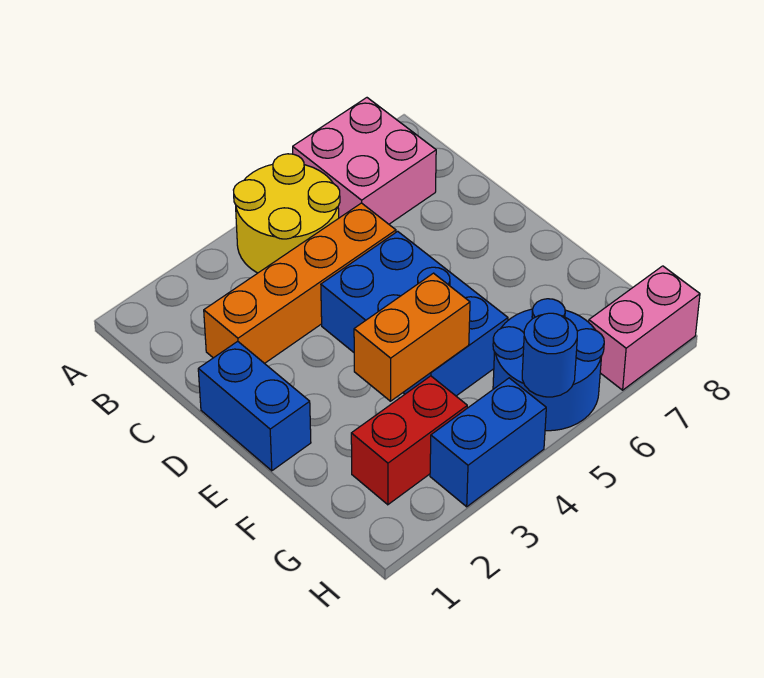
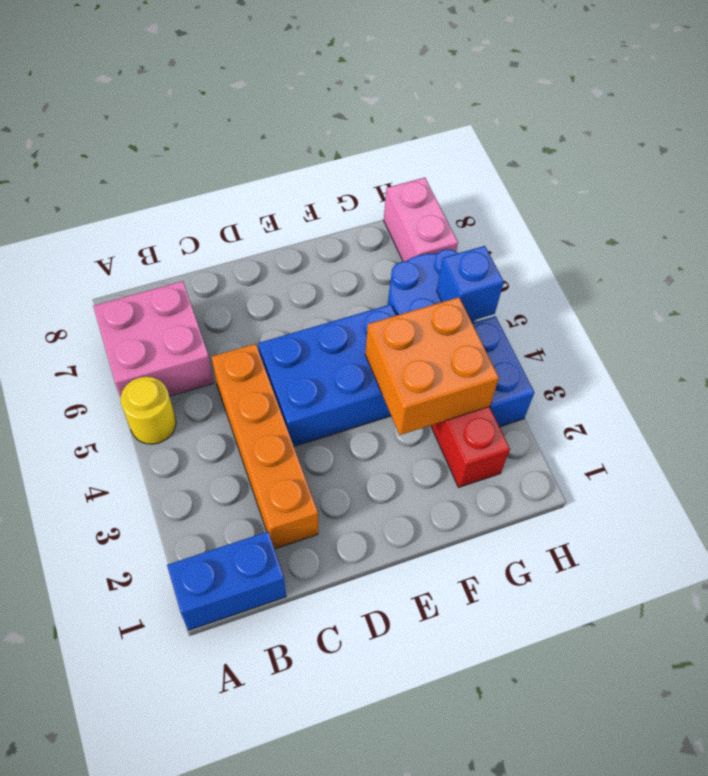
yellow round brick A4:B5 level 1 -> yellow round brick A5 level 1
blue brick D1:E1 level 1 -> blue brick A1:B1 level 1
orange brick F3:F4 level 2 -> orange brick F3:G4 level 2
blue round brick H5 level 2 -> blue brick H5 level 2

